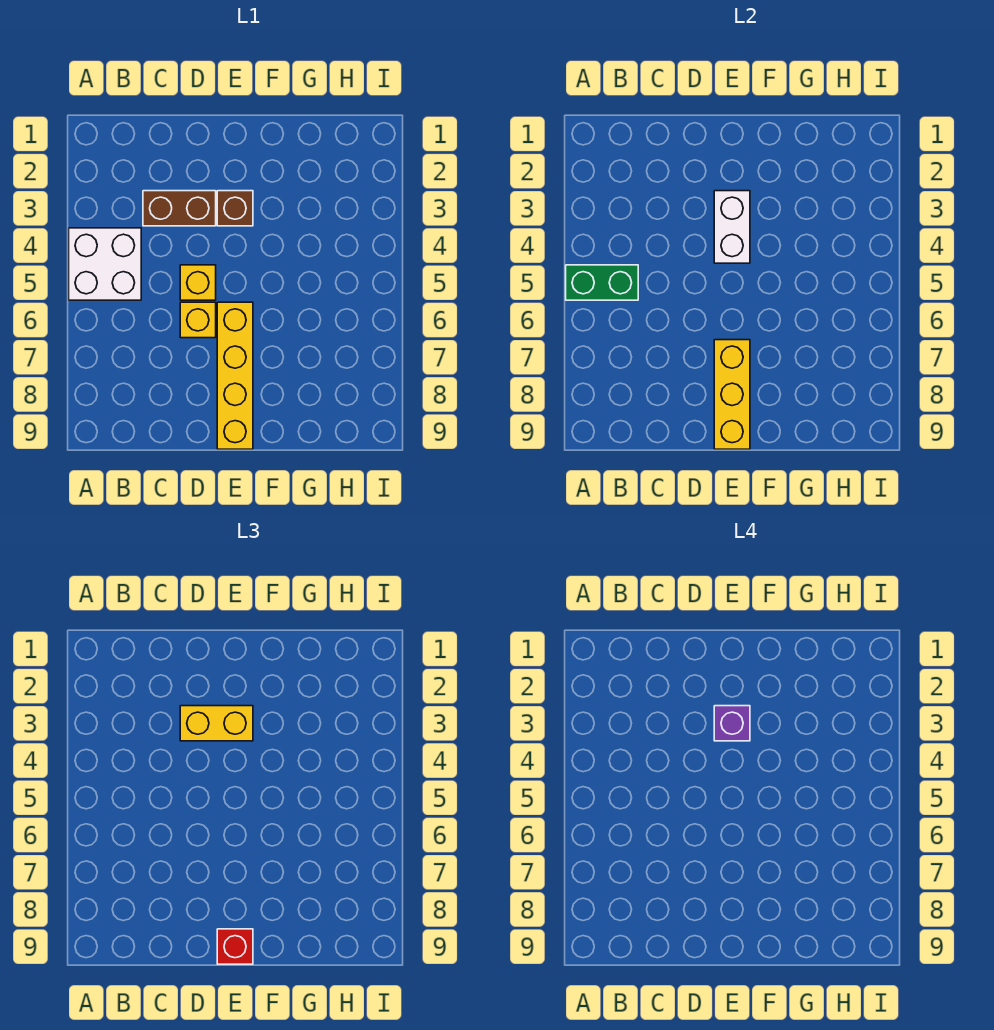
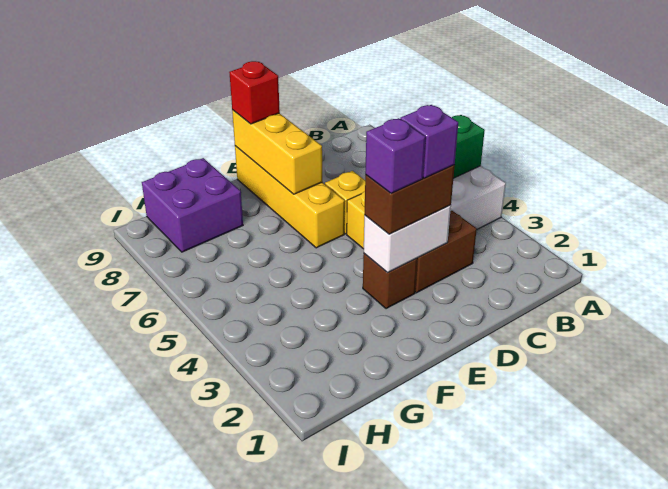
yellow brick D3:E3 level 3 -> brown brick D3:E3 level 3
none -> purple brick D3 level 4
white brick E3:E4 level 2 -> white brick D3:E3 level 2
none -> purple brick G8:H9 level 1

